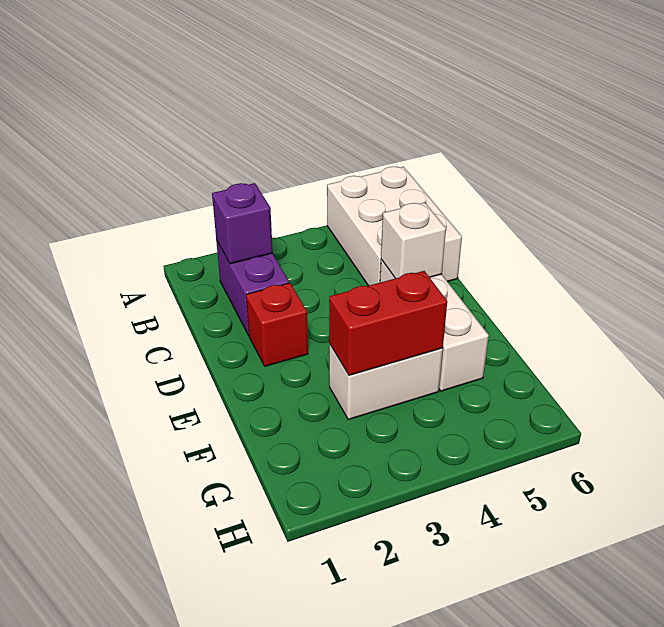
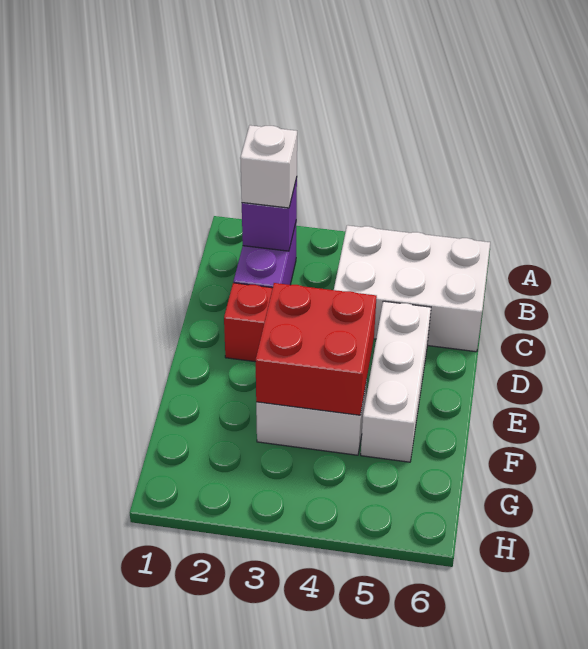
white brick A5:C6 level 1 -> white brick B4:C6 level 1
white brick D5 level 2 -> white brick B2 level 3
red brick F3:F4 level 2 -> red brick E3:F4 level 2

